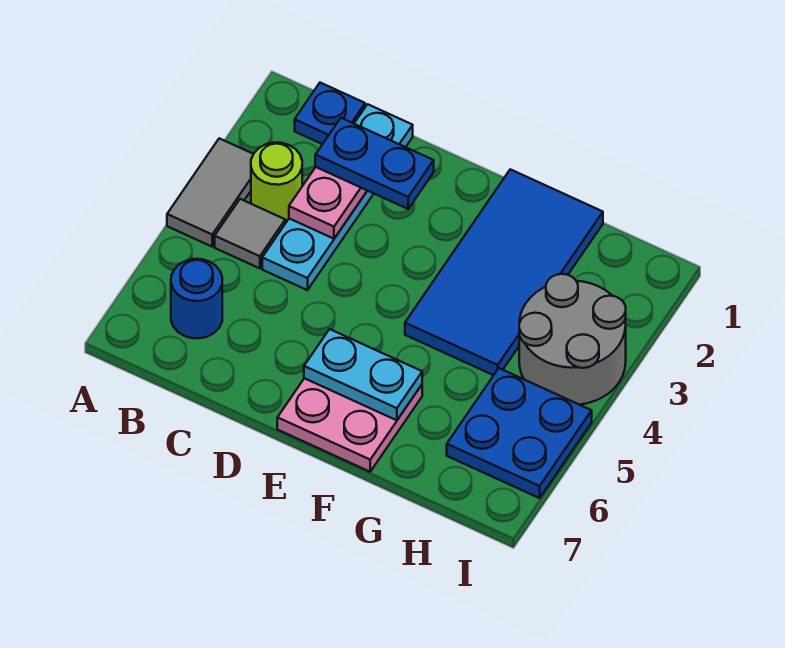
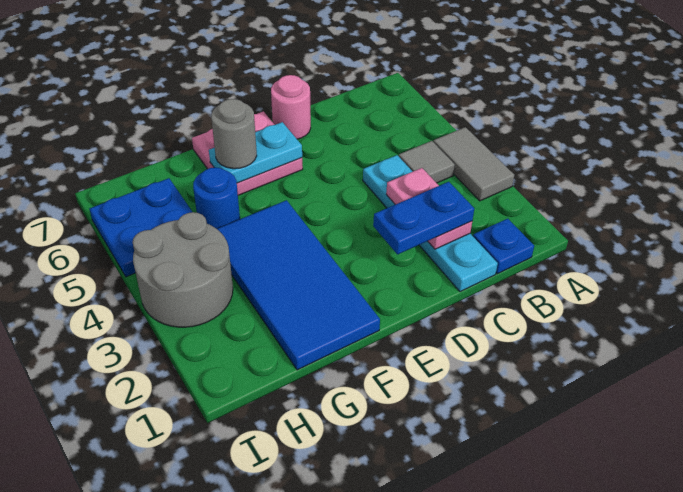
lime round brick B3 level 1 -> none
blue round brick B6 level 1 -> blue round brick G5 level 1
none -> pink round brick D7 level 1
none -> grey round brick F6 level 3

